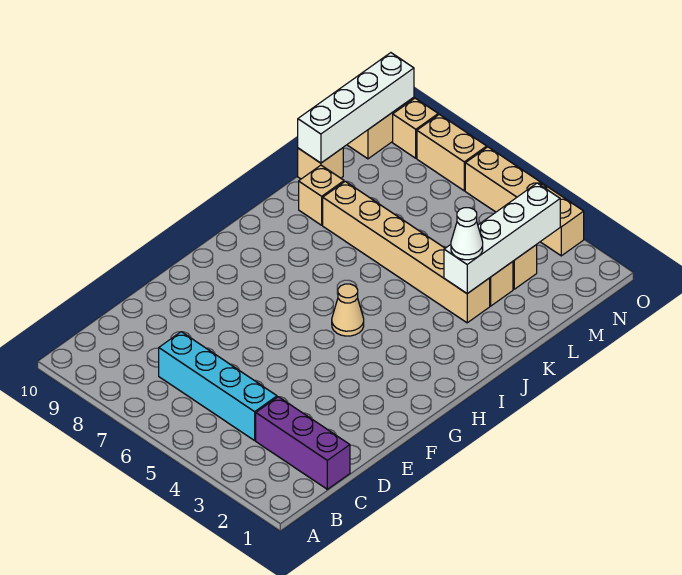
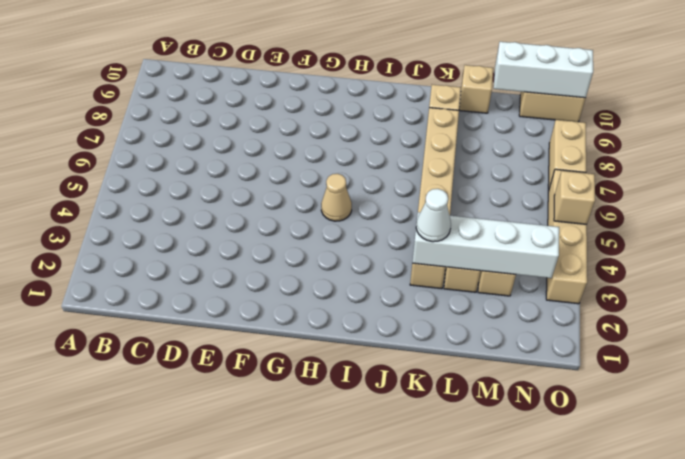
purple brick C1:C3 level 1 -> none
cyan brick C4:C7 level 1 -> none
white brick L10:O10 level 2 -> white brick M10:O10 level 2
tan brick O9 level 1 -> tan brick O5 level 2

